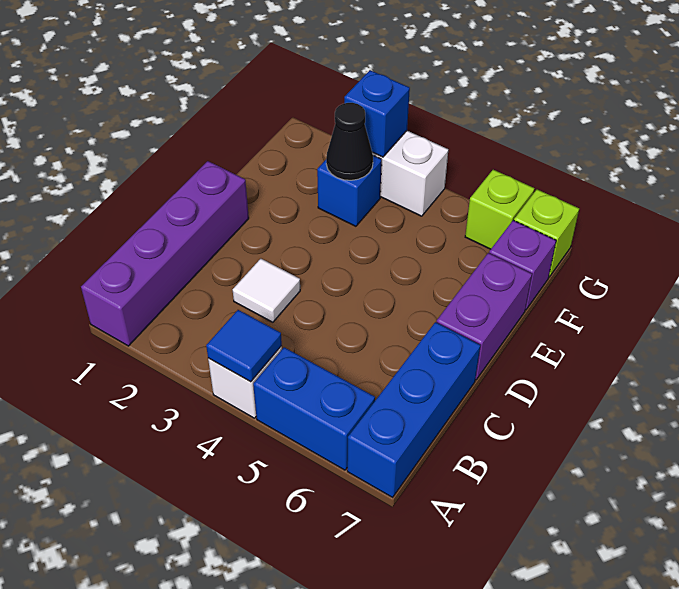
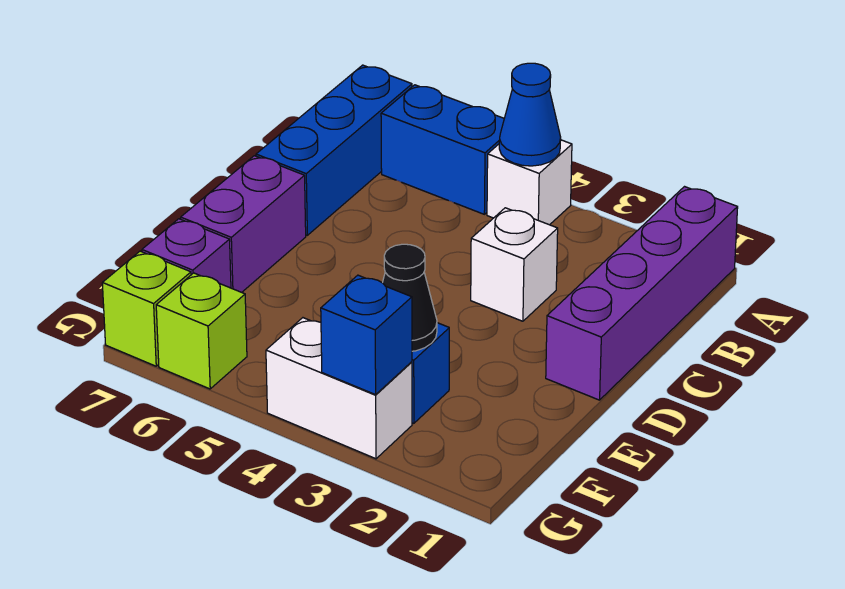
blue tile A4 level 2 -> blue cone A4 level 2
white tile C3 level 1 -> white brick C3 level 1

